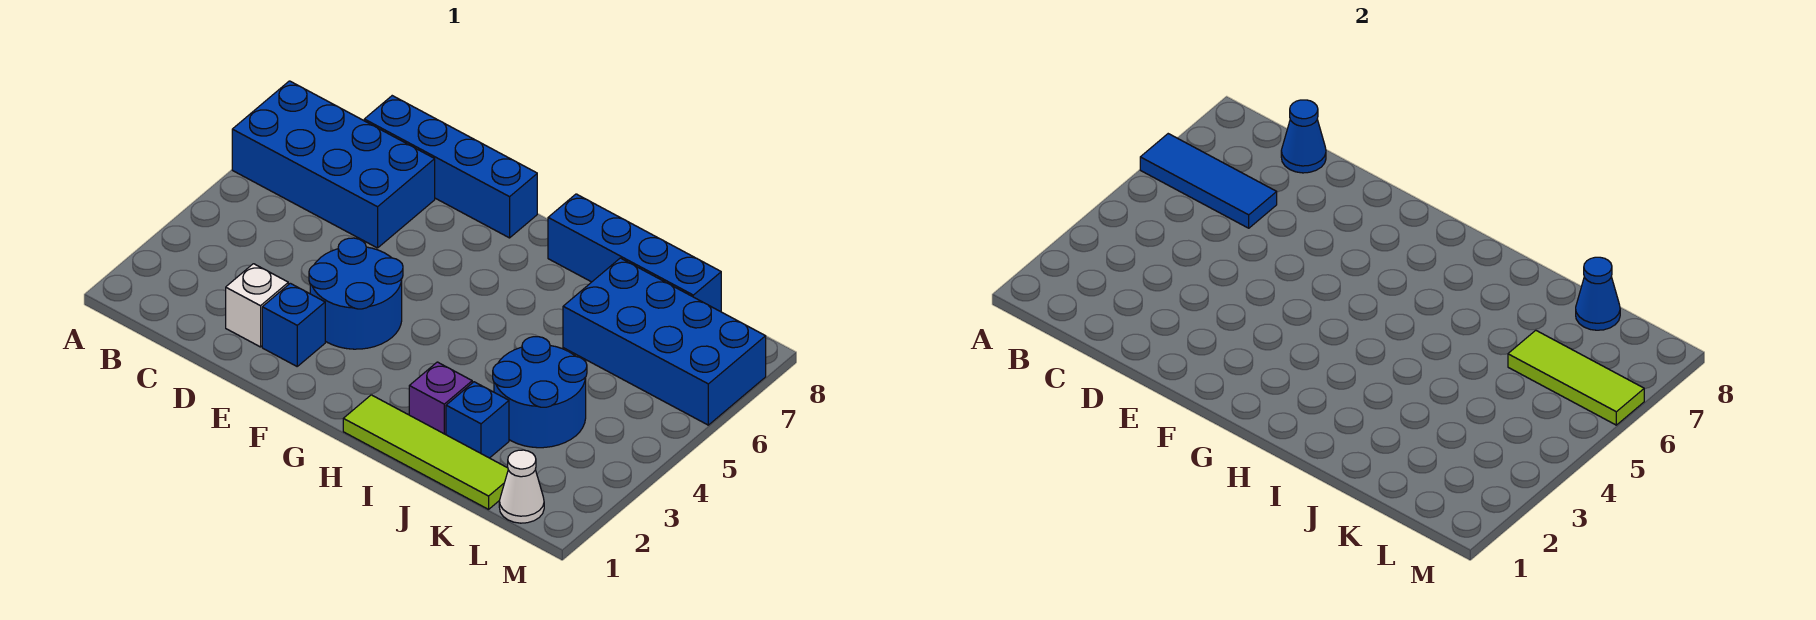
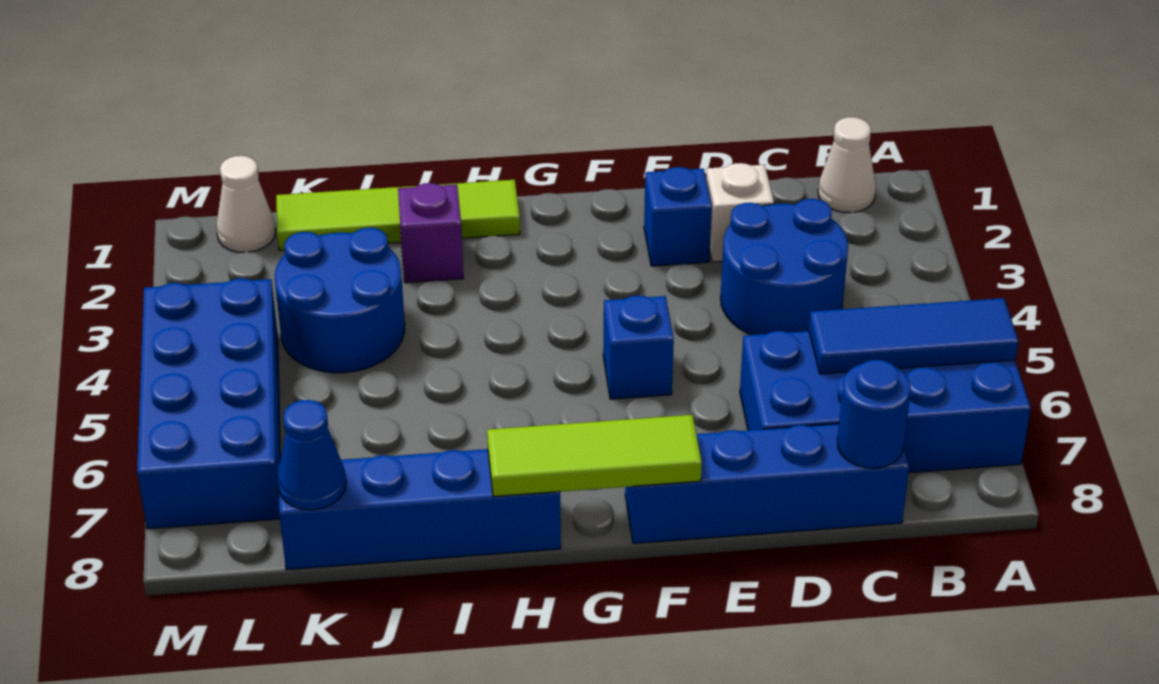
none -> white cone B1 level 1
blue cone C8 level 2 -> blue round brick C8 level 2
blue round brick E3:F4 level 1 -> blue round brick C3:D4 level 1
blue brick J2 level 1 -> blue brick F5 level 1
blue brick J6:M7 level 1 -> blue brick L4:M7 level 1
lime tile K6:M6 level 2 -> lime tile F8:H8 level 2

